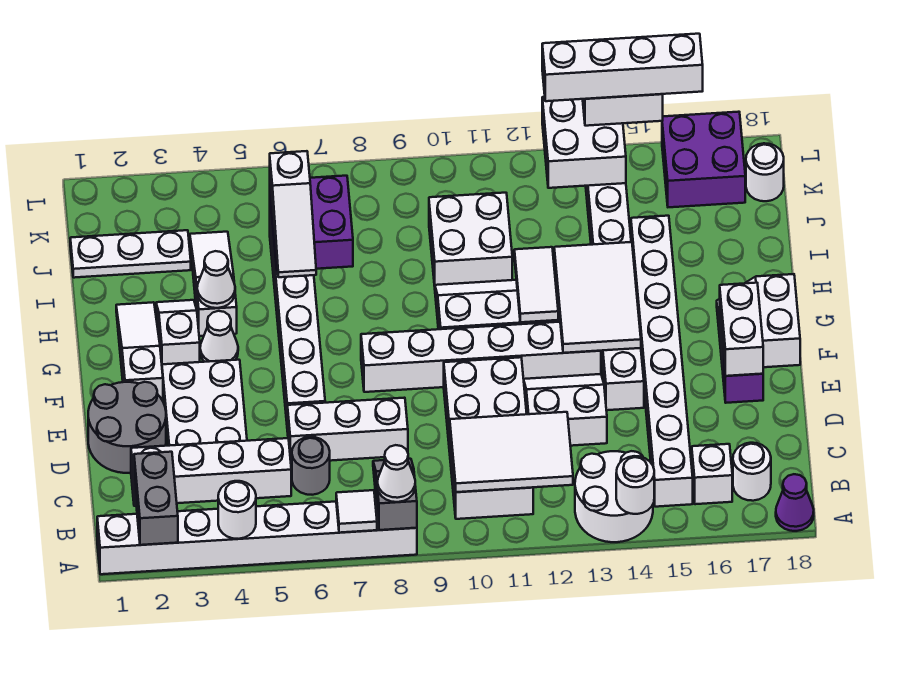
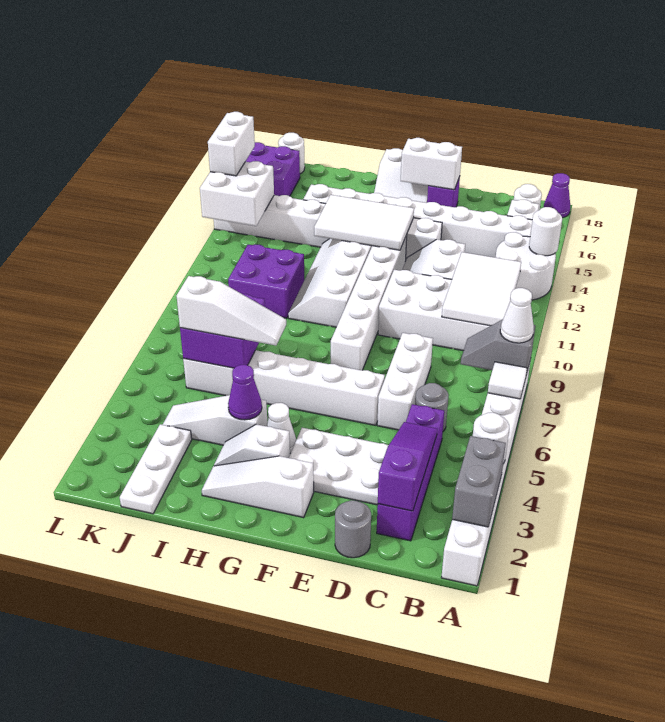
grey brick A2:B2 level 2 -> grey brick A2:A3 level 2
white brick C2:C5 level 1 -> purple brick C2:C5 level 1
none -> purple slope C2:C4 level 2 top 2
grey round brick D1:E2 level 1 -> grey round brick D1 level 1
white tile G12:H12 level 2 -> none
white cone H4 level 2 -> purple cone H4 level 2
white brick I10:J11 level 1 -> purple brick I10:J11 level 1
white brick L13:L16 level 4 -> none

